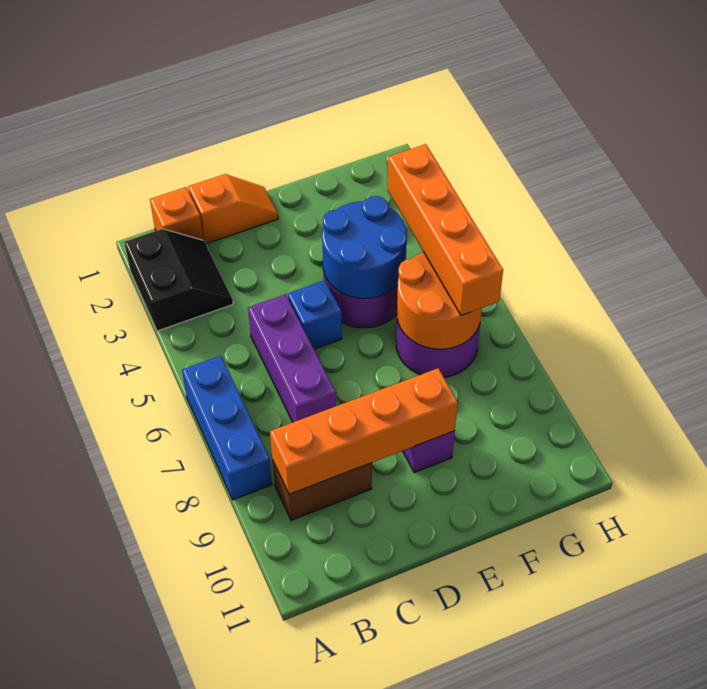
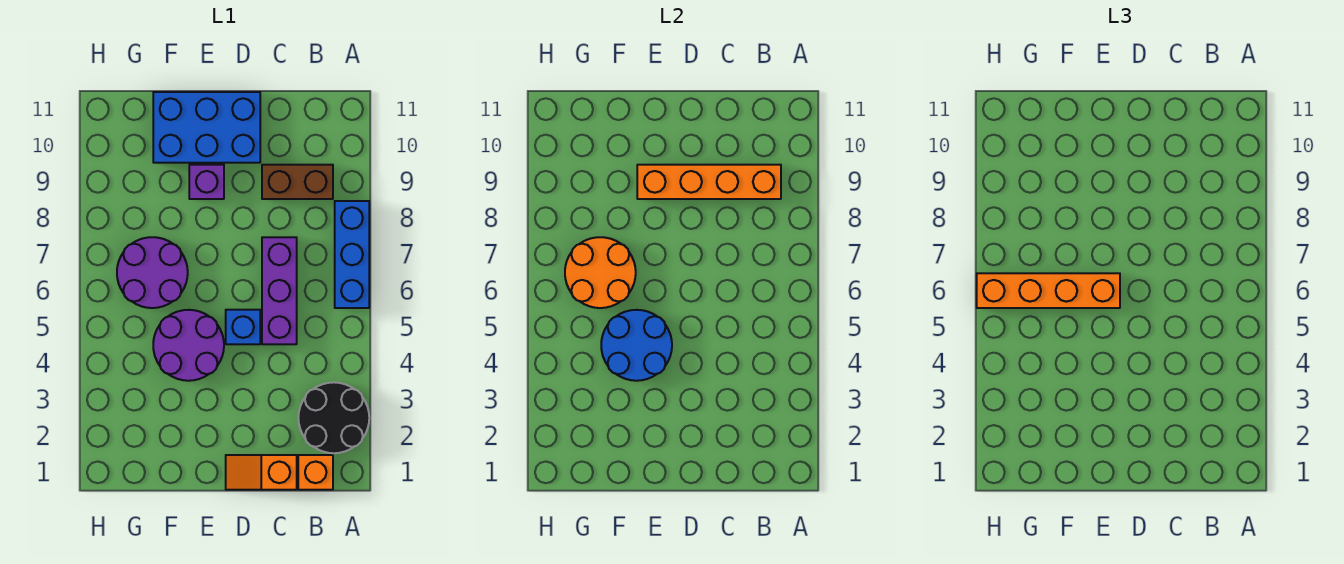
black slope A2:B3 level 1 top A -> black round brick A2:B3 level 1
none -> blue brick D10:F11 level 1
orange brick G4:G7 level 3 -> orange brick E6:H6 level 3

